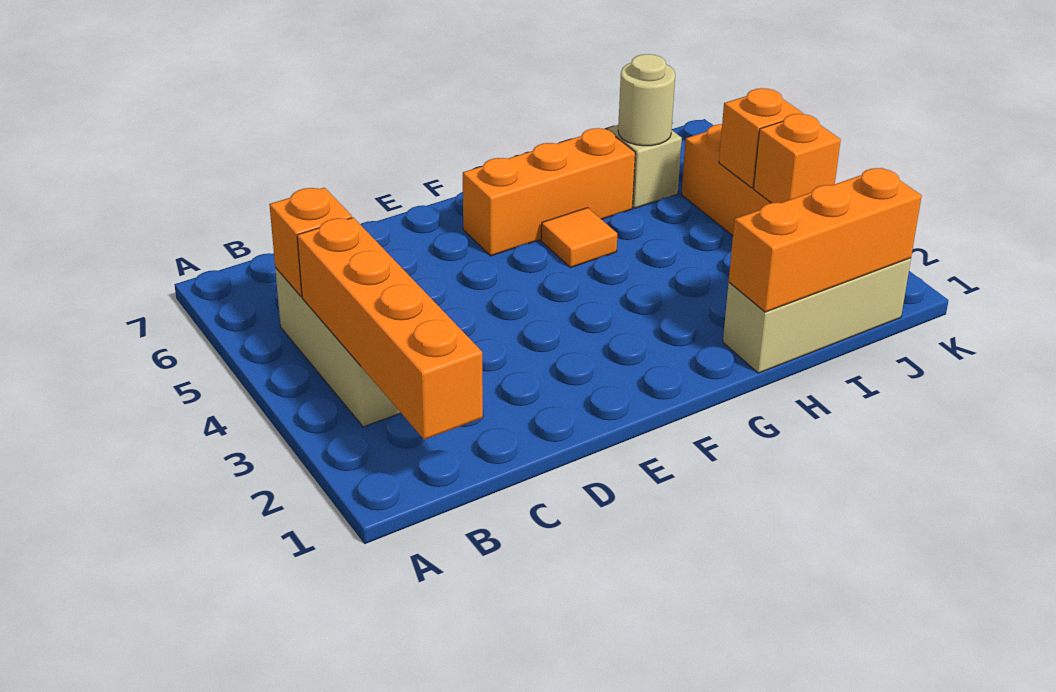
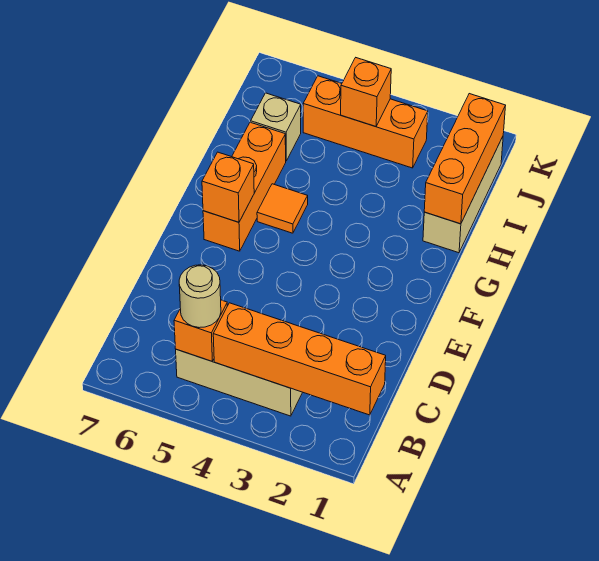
tan round brick I6 level 2 -> tan round brick B5 level 3
orange brick J3 level 2 -> orange brick F6 level 2

